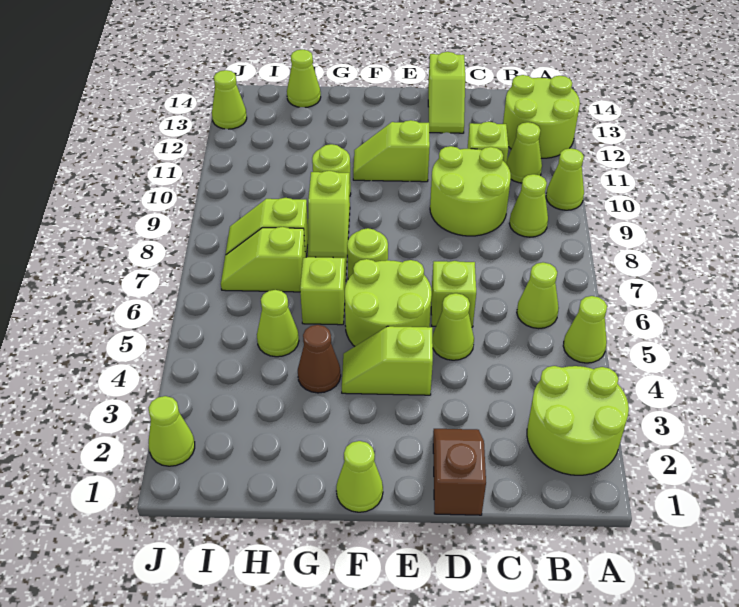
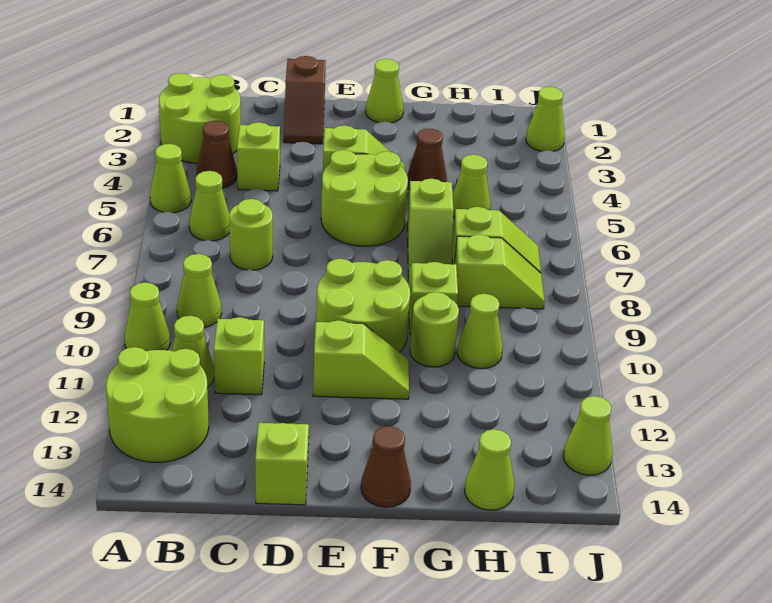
none -> brown cone B4 level 1
lime round brick C9:D10 level 1 -> lime round brick E9:F10 level 1
lime cone D5 level 1 -> lime cone H10 level 1
lime brick D6 level 1 -> lime brick C4 level 1
lime round brick F7 level 1 -> lime round brick C7 level 1
none -> brown cone F14 level 1

